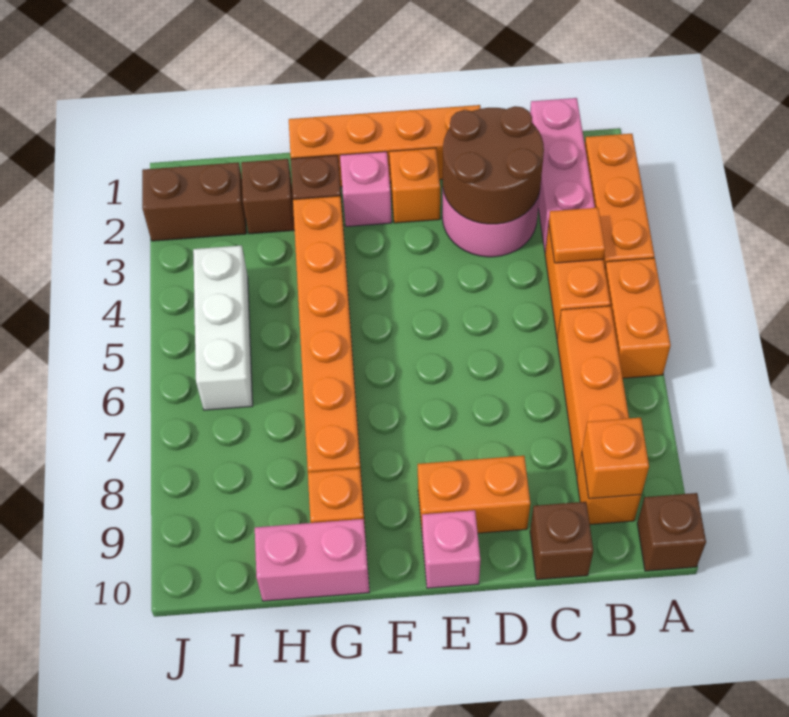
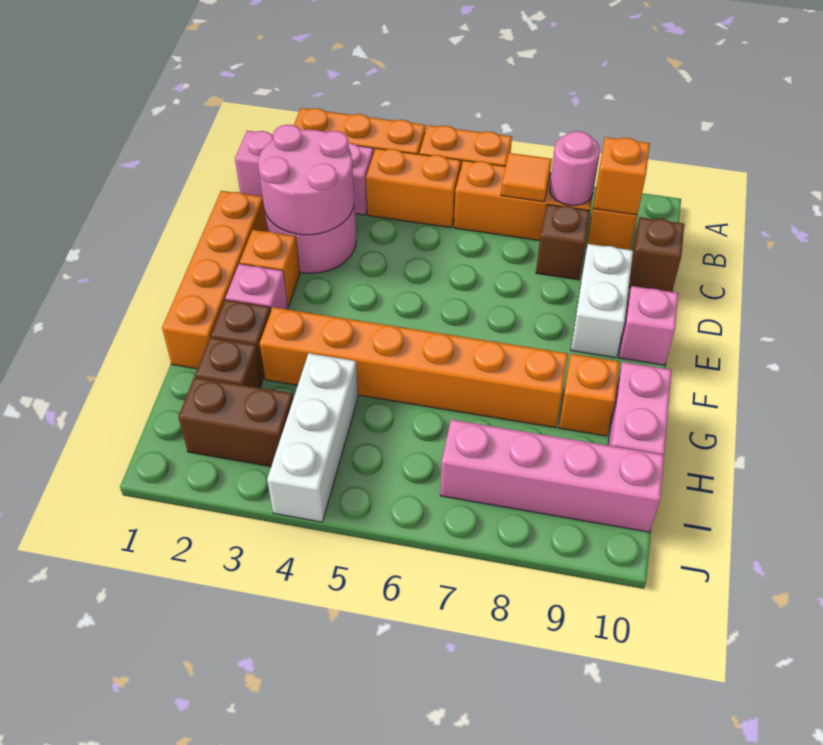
brown brick A10 level 1 -> brown brick C8 level 1
orange tile B4 level 2 -> orange tile B7 level 2
none -> pink round brick B8 level 2
brown round brick C2:D3 level 2 -> pink round brick C2:D3 level 2
orange brick D9:E9 level 1 -> white brick D9:E9 level 1
brown brick I2:J2 level 1 -> brown brick I2:I3 level 1
white brick I4:I6 level 1 -> white brick H4:J4 level 1
none -> pink brick I7:I10 level 1

